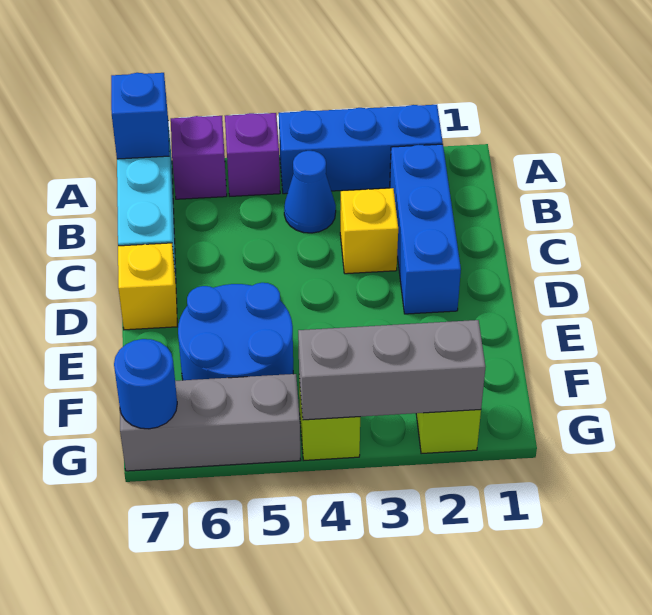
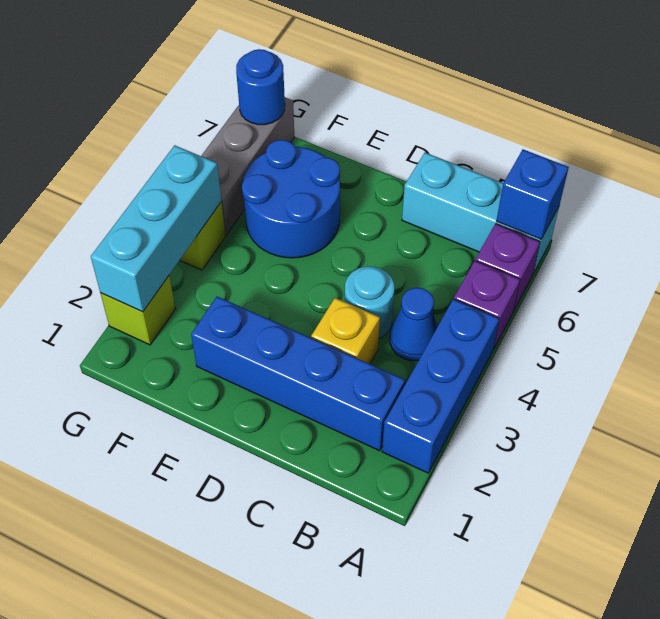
blue brick B2:D2 level 1 -> blue brick B2:E2 level 1
none -> cyan round brick C4 level 1
yellow brick D7 level 1 -> none
grey brick G2:G4 level 2 -> cyan brick G2:G4 level 2

